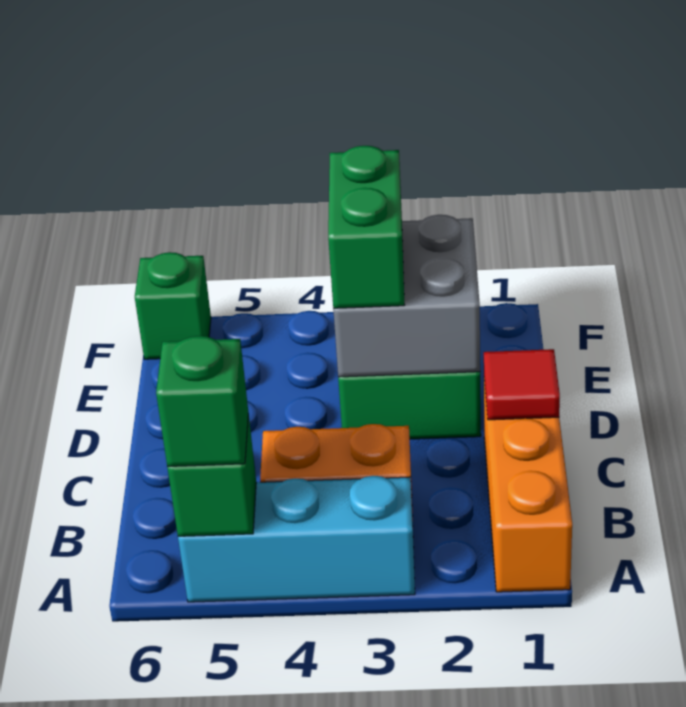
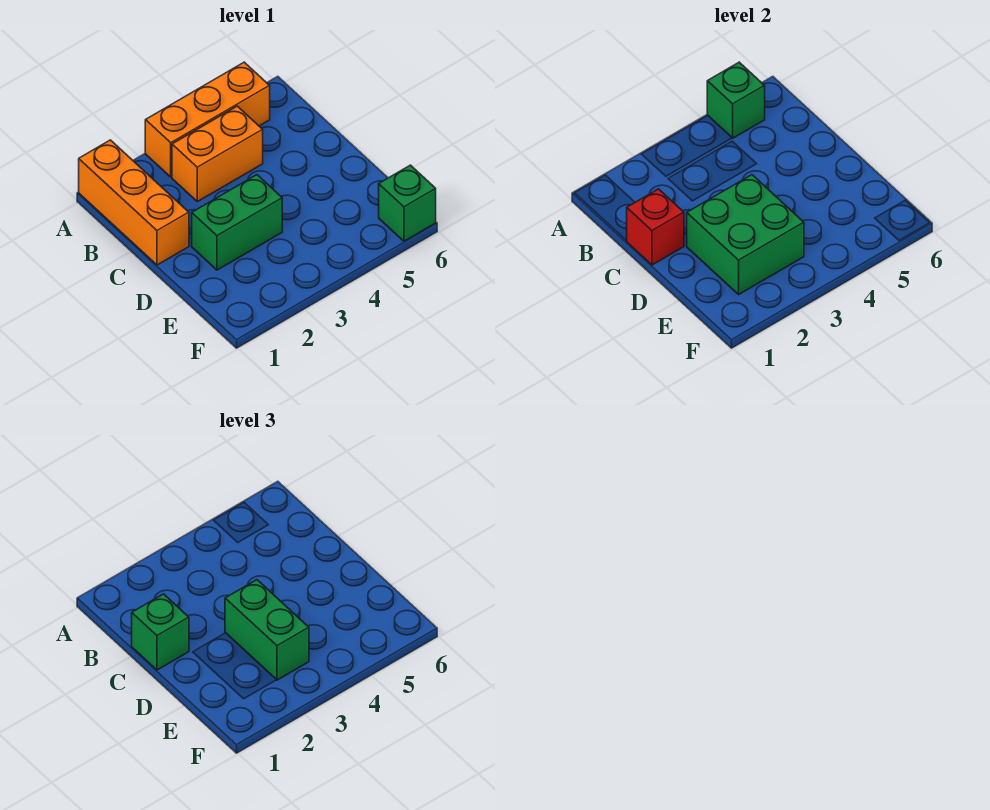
cyan brick A3:A5 level 1 -> orange brick A3:A5 level 1
green brick A5 level 3 -> green brick C1 level 3
red tile C1 level 2 -> red brick C1 level 2
grey brick D2:E3 level 2 -> green brick D2:E3 level 2

